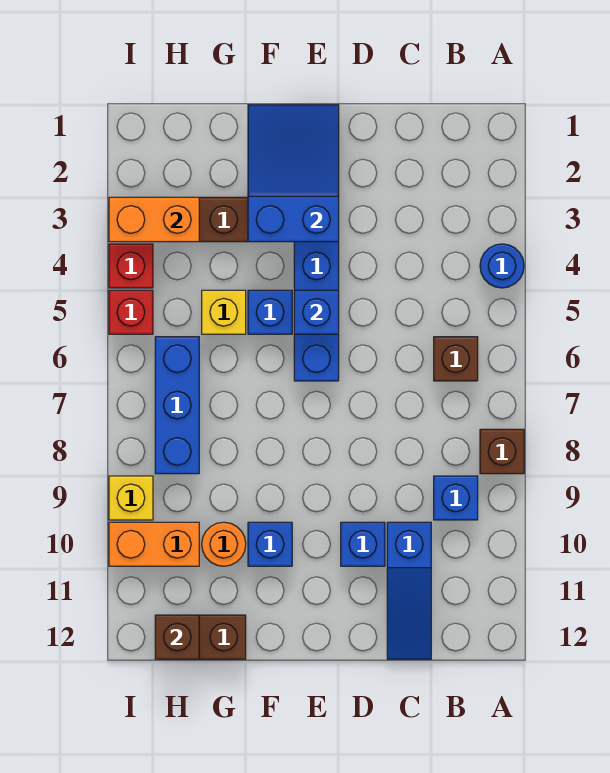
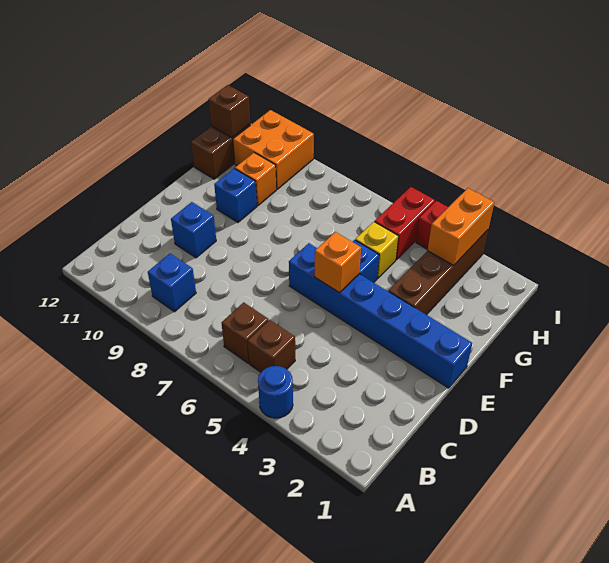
brown brick A8 level 1 -> brown brick B5 level 1
blue slope C10:C12 level 1 top 10 -> none
blue slope E1:F3 level 2 top 3 -> none
blue brick E5 level 2 -> orange brick E5 level 2
orange round brick G10 level 1 -> orange brick G10 level 1
blue brick H6:H8 level 1 -> none
orange brick H10:I10 level 1 -> orange brick H10:I11 level 1
red brick I5 level 1 -> red brick H5:I5 level 1
yellow brick I9 level 1 -> none

